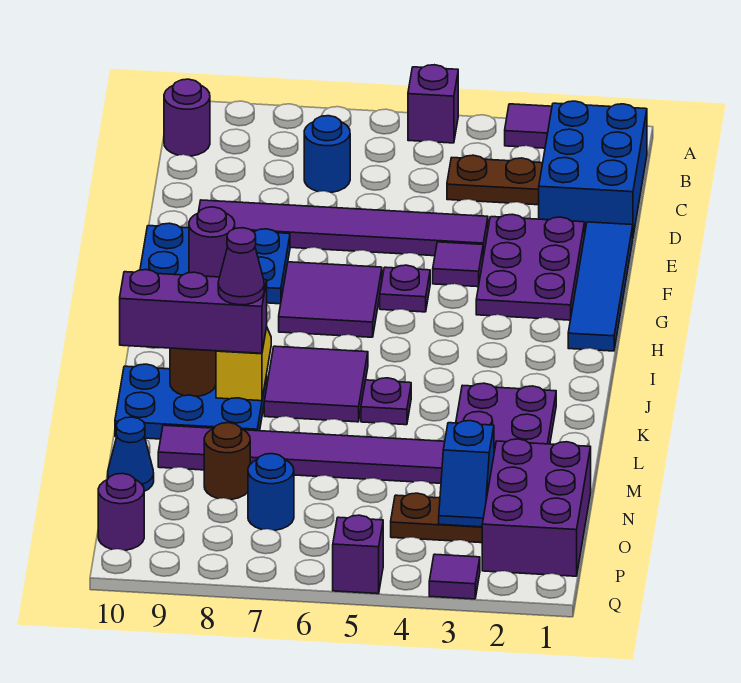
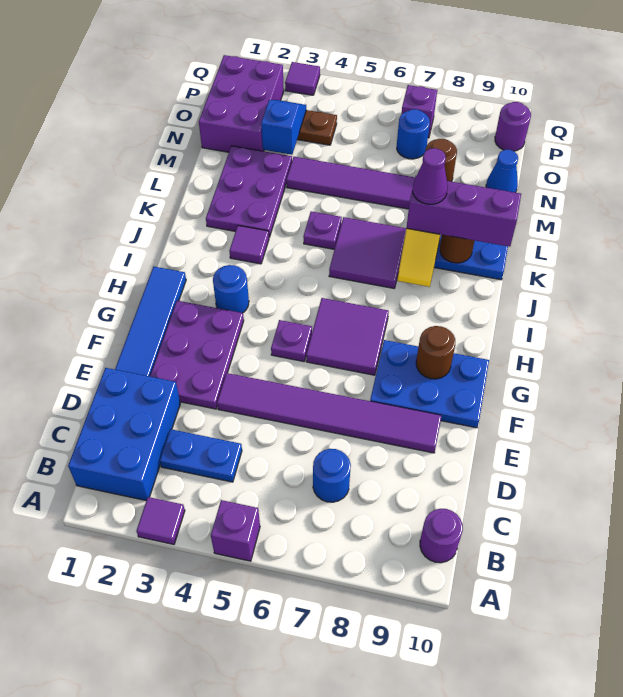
brown plate C3:C4 level 1 -> blue plate C3:C4 level 1
purple tile F4 level 1 -> purple tile J3 level 1
purple round brick G9 level 2 -> brown round brick G9 level 2
none -> blue round brick H3 level 1
purple brick Q5 level 1 -> purple brick P7 level 1

